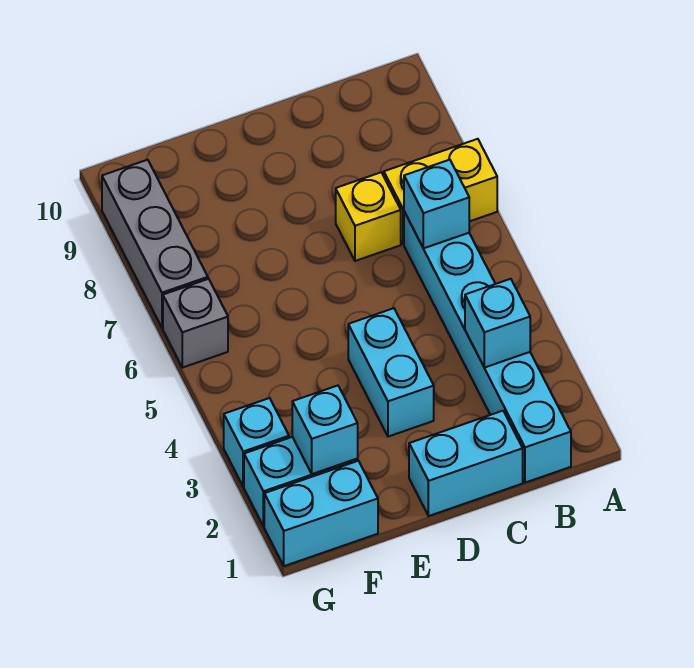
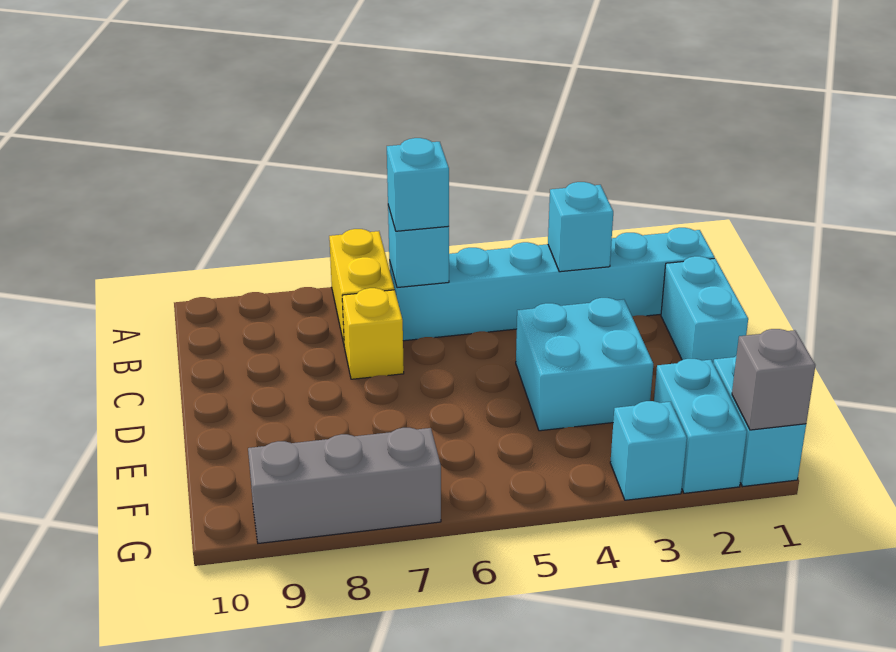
cyan brick D3:D4 level 1 -> cyan brick D3:E4 level 1
cyan brick F2 level 2 -> cyan brick B6 level 3
grey brick G6 level 1 -> grey brick G1 level 2

